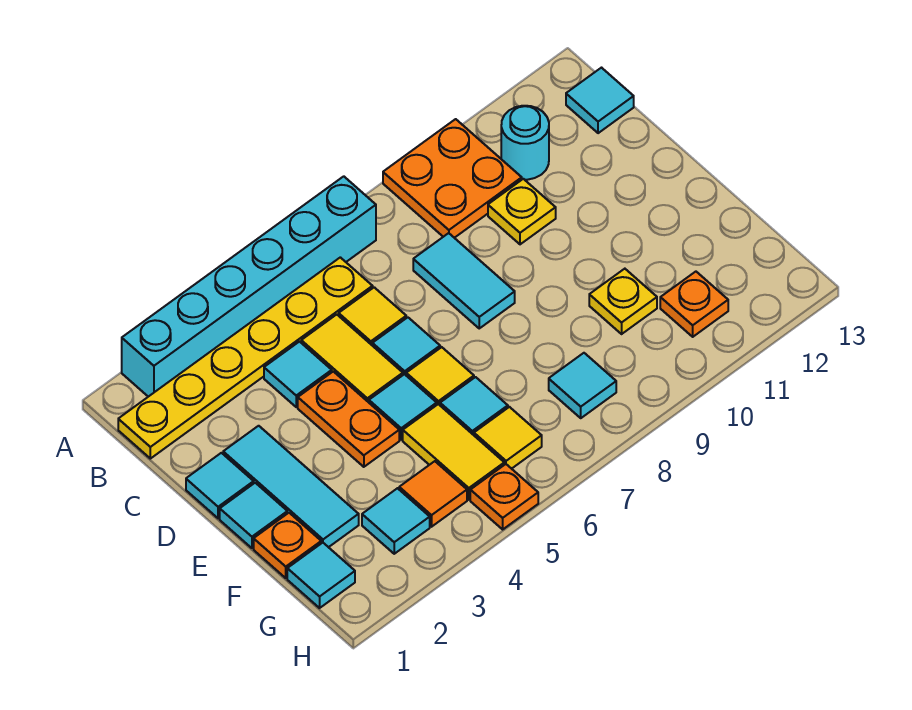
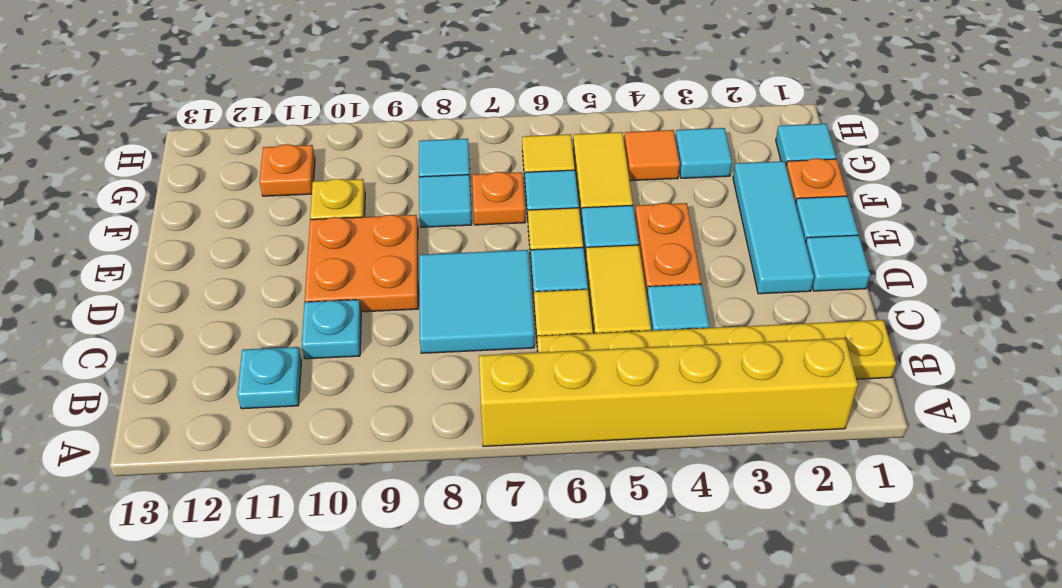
cyan brick A2:A7 level 1 -> yellow brick A2:A7 level 1
orange plate A9:B10 level 1 -> orange plate D9:E10 level 1
cyan round brick B11 level 1 -> cyan plate B11 level 1
cyan tile B13 level 1 -> cyan tile F8 level 1
cyan tile C8:D8 level 1 -> cyan tile C7:D8 level 1
yellow plate C10 level 1 -> cyan plate C10 level 1
orange plate H5 level 1 -> orange plate F7 level 1

